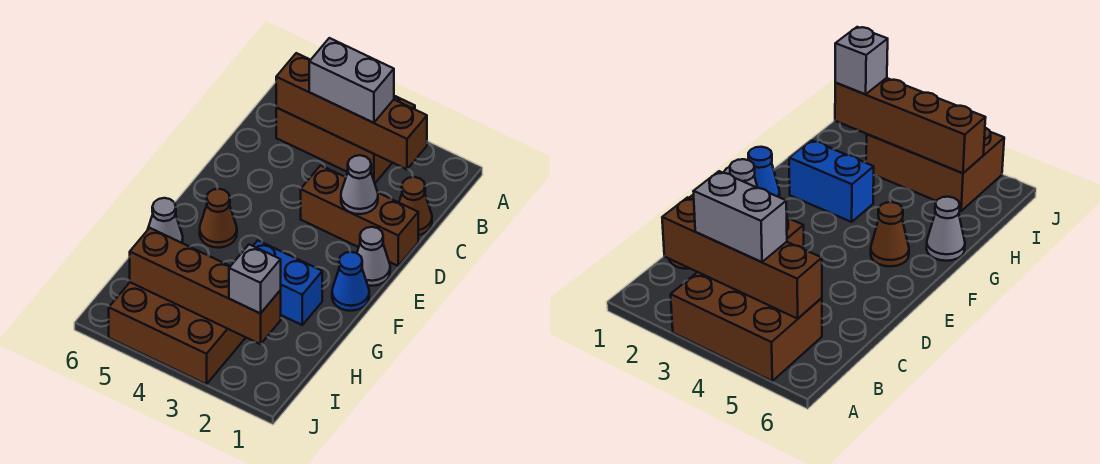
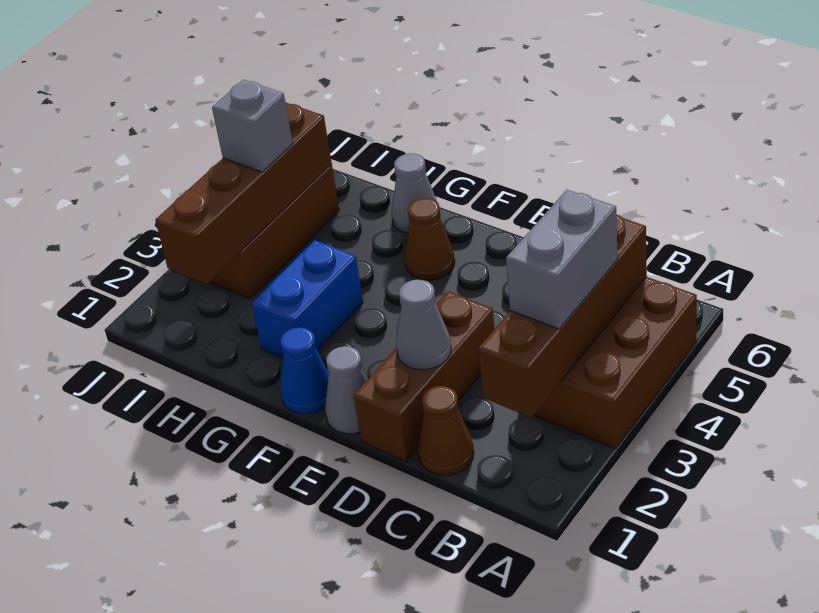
grey brick I2 level 3 -> grey brick I4 level 3

